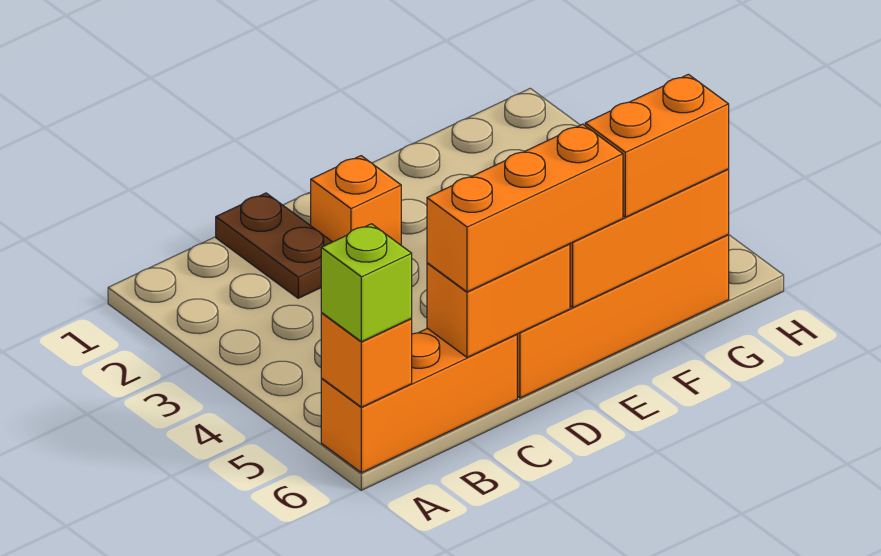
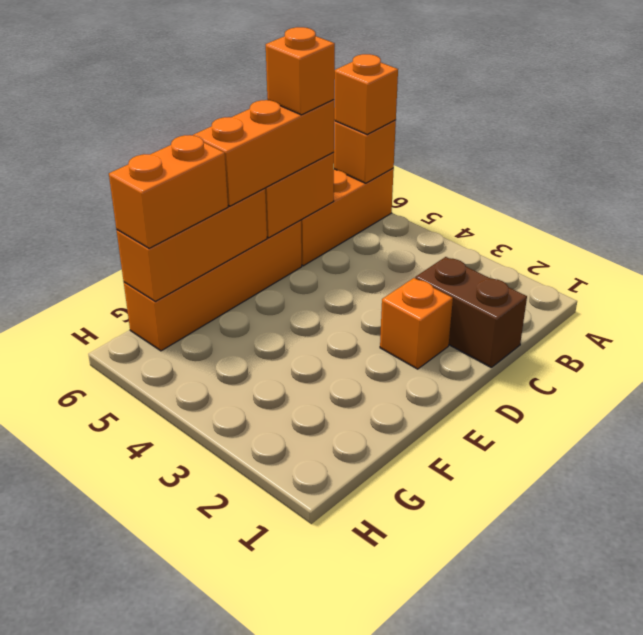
lime brick A6 level 3 -> orange brick A6 level 3
brown plate C1:C2 level 1 -> brown brick C1:C2 level 1
none -> orange brick C6 level 4

